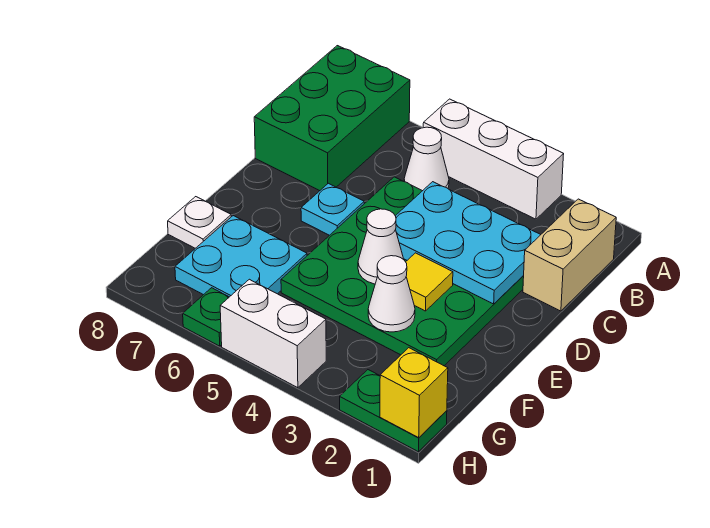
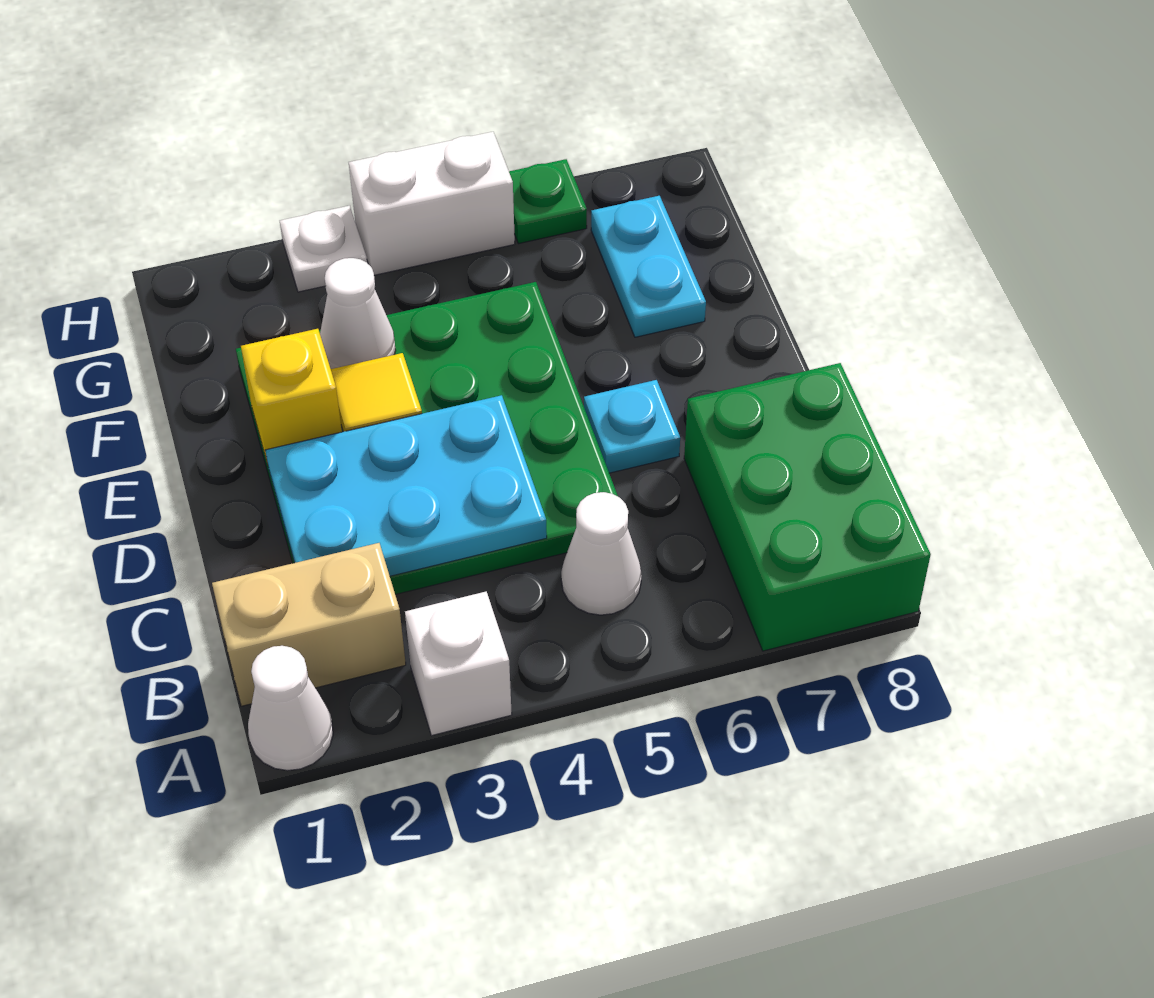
white brick A3:A5 level 1 -> white brick A3 level 1
tan brick B1:C1 level 1 -> tan brick B1:B2 level 1
white cone E4 level 2 -> white cone A1 level 1
cyan plate F6:G7 level 1 -> cyan plate F7:G7 level 1
white plate F8 level 1 -> white plate H3 level 1
green plate H1:H2 level 1 -> none
yellow brick H1 level 2 -> yellow brick E2 level 2

